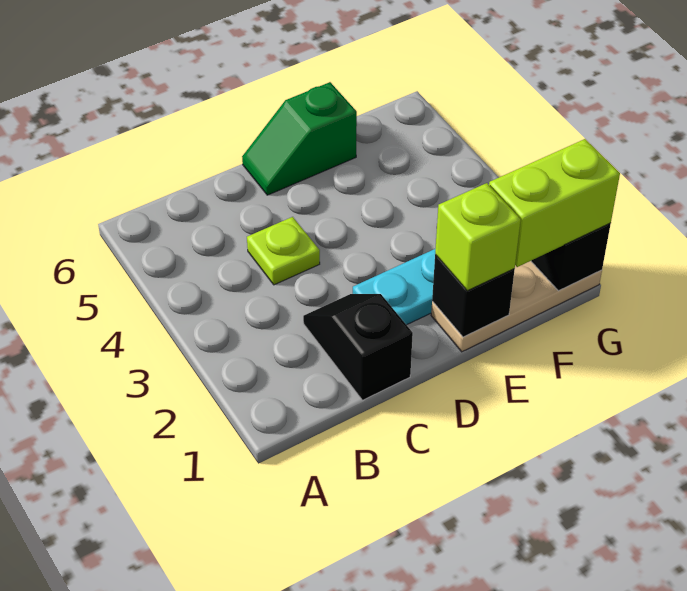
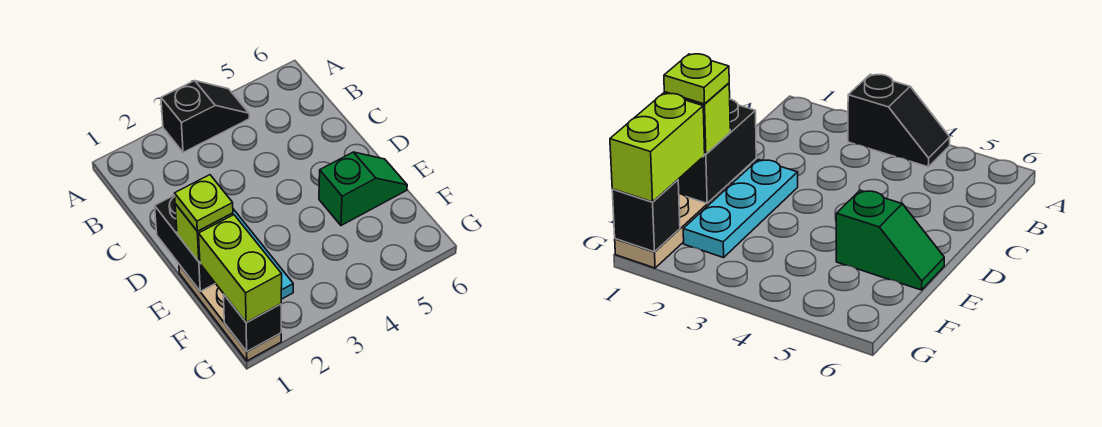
black slope C1:C2 level 1 top 1 -> black slope A3:A4 level 1 top 3
lime plate C4 level 1 -> lime plate E1 level 4
green slope D6:E6 level 1 top E -> green slope E5:E6 level 1 top 5
black brick E1 level 2 -> black brick D1:E1 level 2

